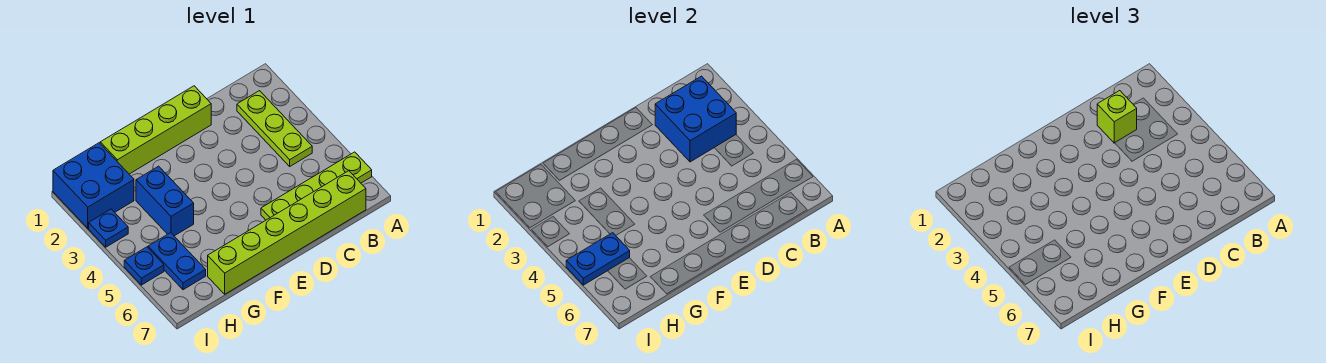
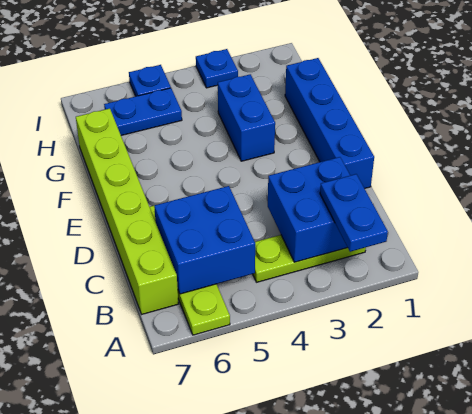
lime brick C2 level 3 -> none
lime brick D1:G1 level 1 -> blue brick D1:G1 level 1
blue brick G3:G4 level 1 -> blue brick F3:G3 level 1
blue brick H1:I2 level 1 -> blue brick B5:C6 level 2
blue plate H5:I5 level 2 -> blue plate A2:B2 level 3

